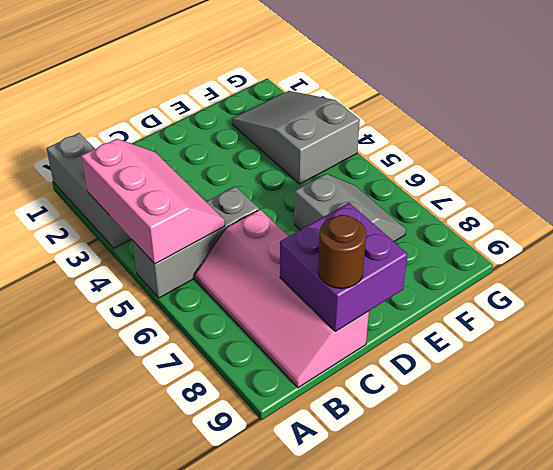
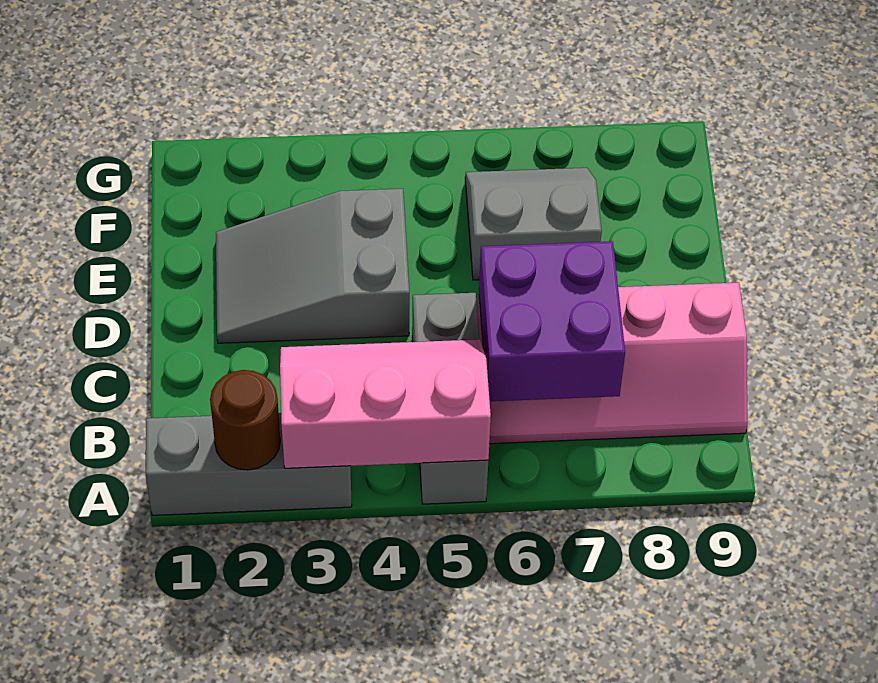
purple brick C8:D9 level 2 -> purple brick B6:C7 level 2
brown round brick C9 level 3 -> brown round brick A2 level 2
grey slope F2:G4 level 1 top 4 -> grey slope D2:E4 level 1 top 4

